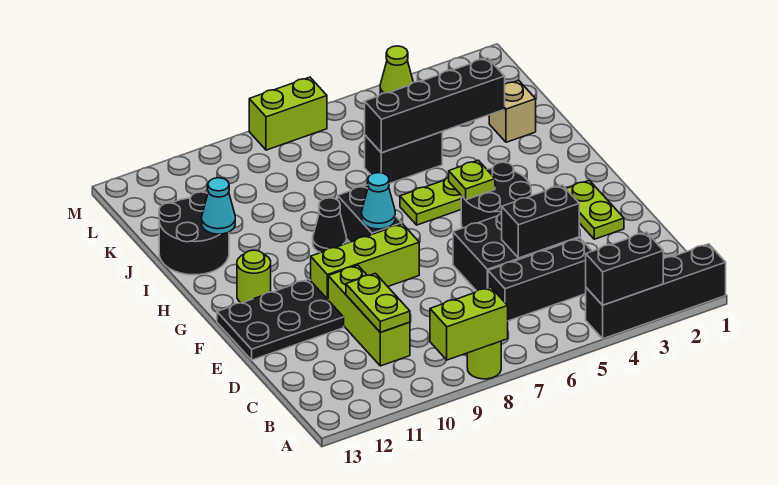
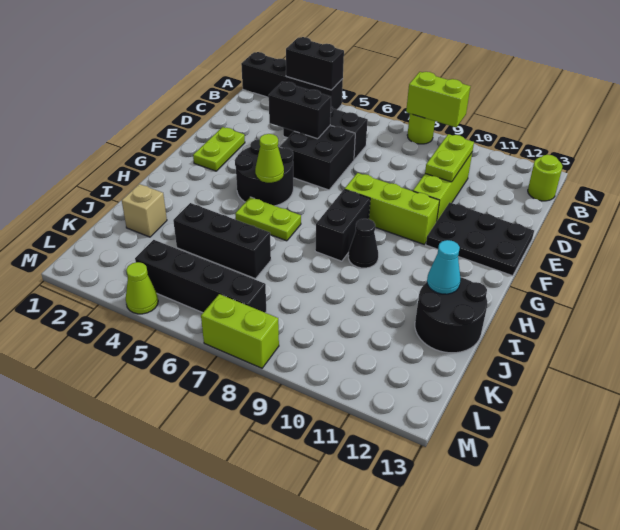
lime plate G5 level 2 -> lime cone G5 level 2
cyan cone G8 level 2 -> none
lime round brick G12 level 1 -> lime round brick B13 level 1
black brick J3:J6 level 2 -> black brick L4:L7 level 1
black brick J5:J6 level 1 -> black brick J4:J6 level 1

